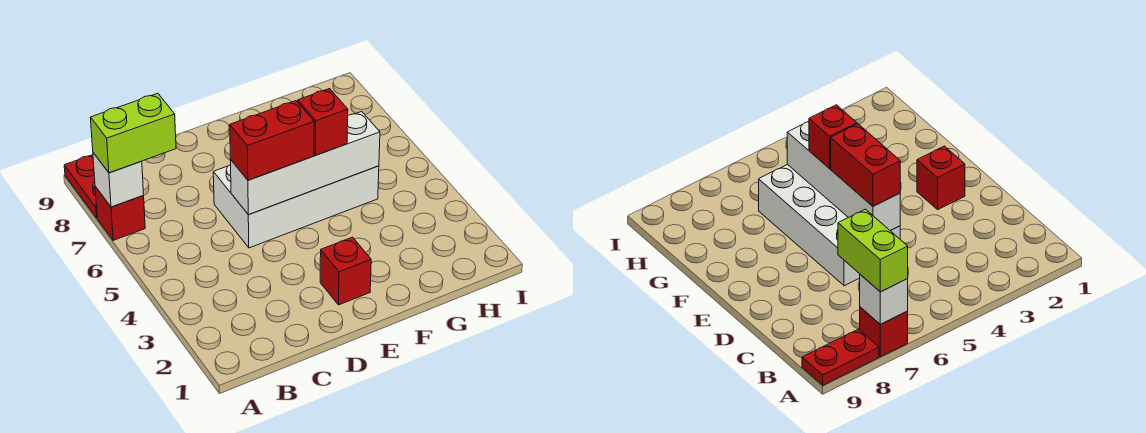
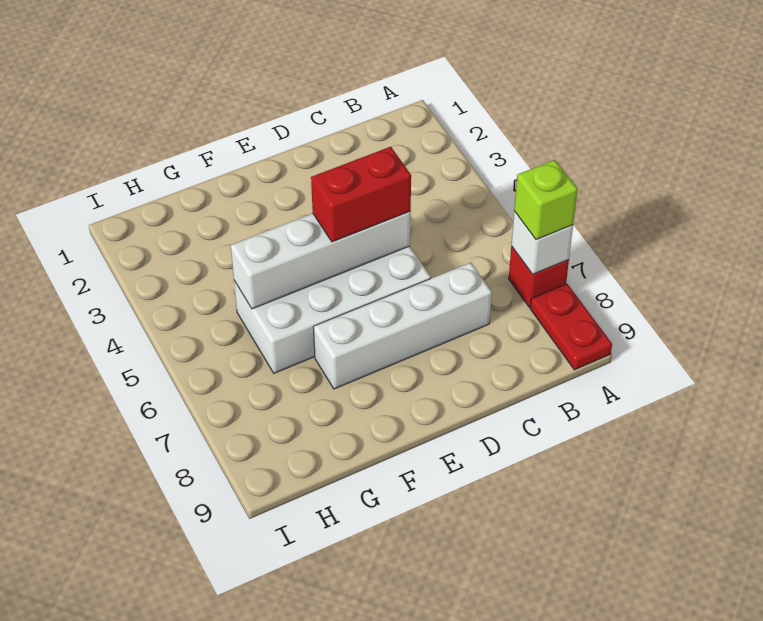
lime brick A7:B7 level 3 -> lime brick A7 level 3
none -> white brick C7:F7 level 1
red brick E2 level 1 -> none
red brick F5 level 3 -> none

